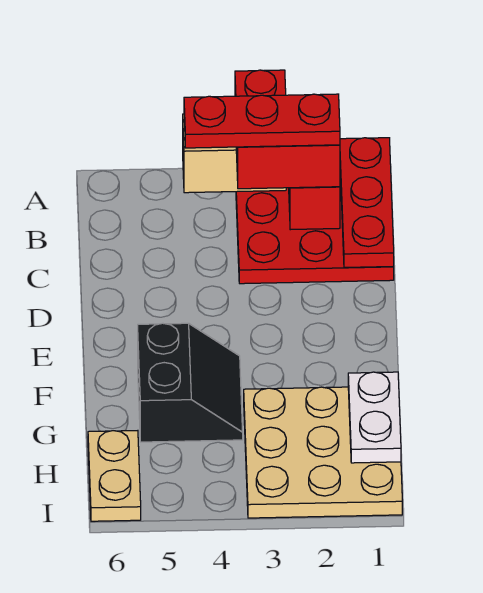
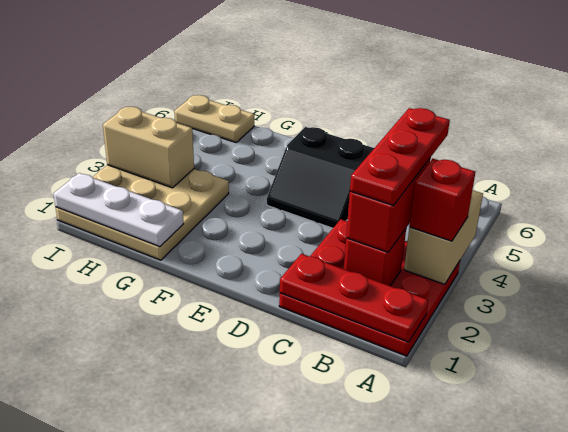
black slope F4:G5 level 1 top 5 -> black slope D4:E5 level 1 top 5
white plate G1:H1 level 2 -> white plate G1:I1 level 2
none -> tan brick H3:I3 level 2

